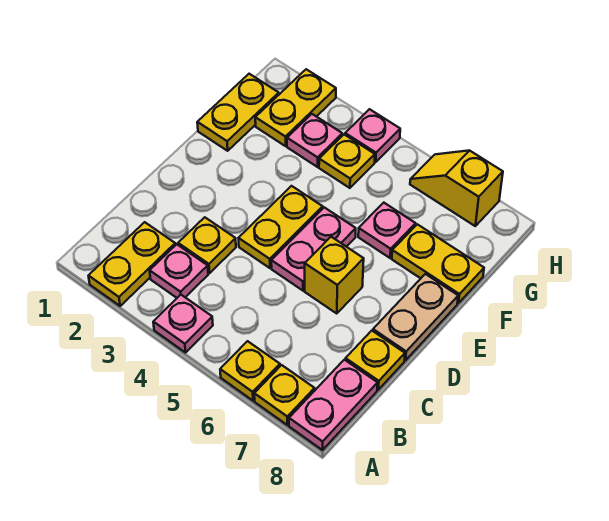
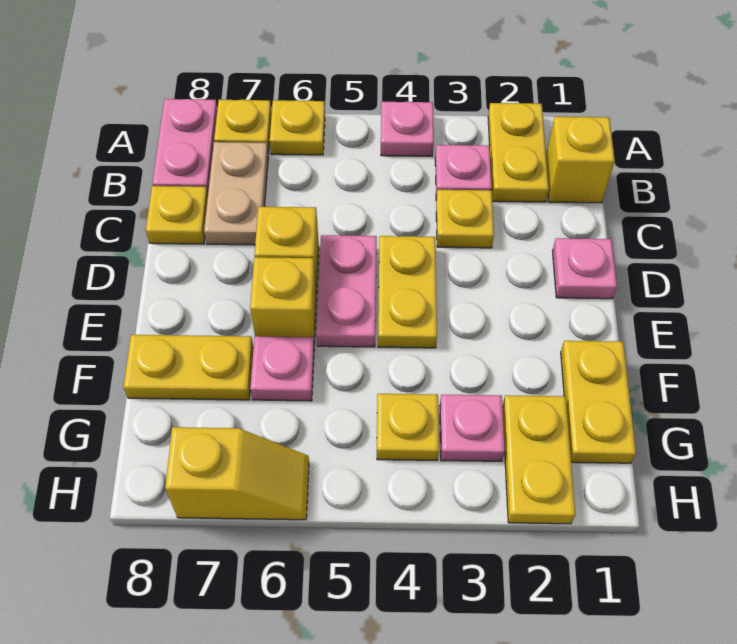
none -> yellow brick B1 level 1
tan plate D8:E8 level 1 -> tan plate B7:C7 level 1
none -> yellow brick E6 level 1
pink plate H4 level 1 -> pink plate D1 level 1

